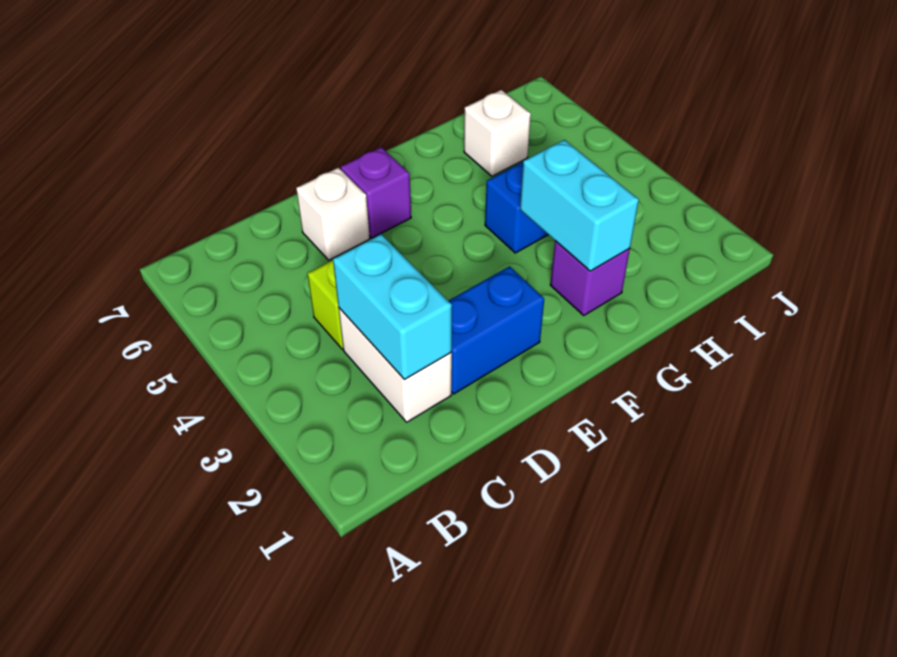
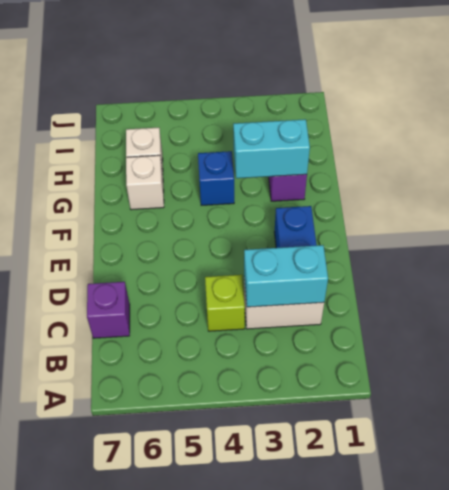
white brick D6 level 1 -> white brick G6 level 1
purple brick E6 level 1 -> purple brick C7 level 1

